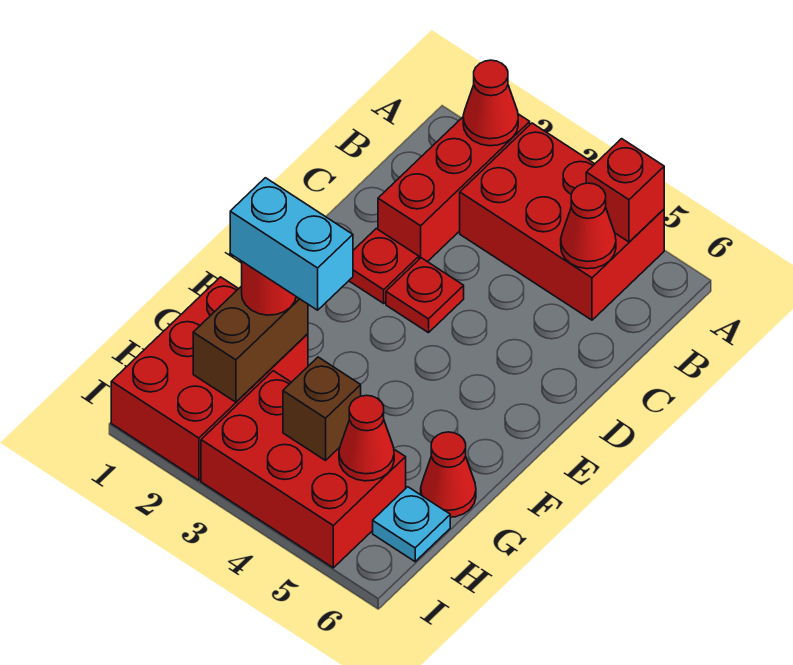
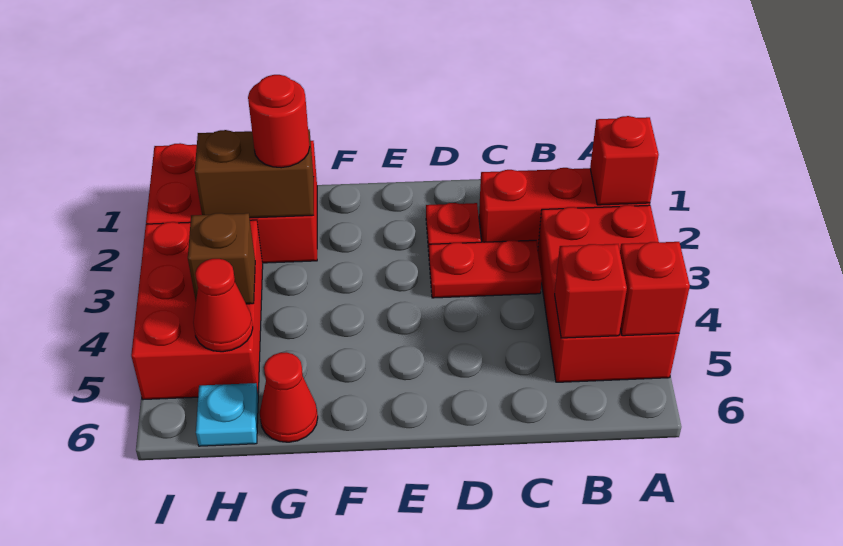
red cone A2 level 2 -> red brick A2 level 2
red cone B5 level 2 -> red brick B5 level 2
red plate D3 level 1 -> red plate C3:D3 level 1
cyan brick G2:G3 level 4 -> none

